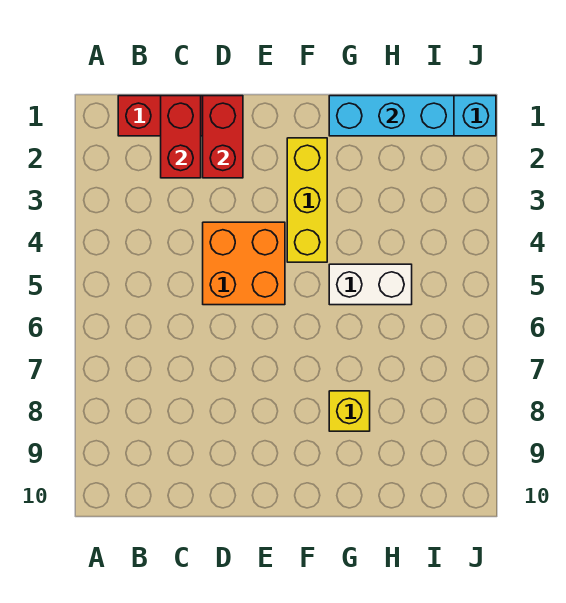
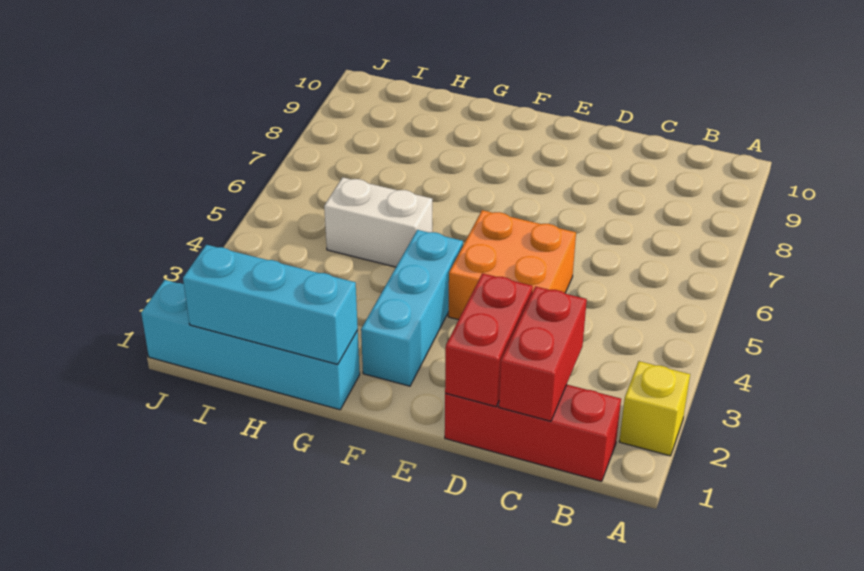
yellow brick F2:F4 level 1 -> cyan brick F2:F4 level 1
yellow brick G8 level 1 -> yellow brick A2 level 1

